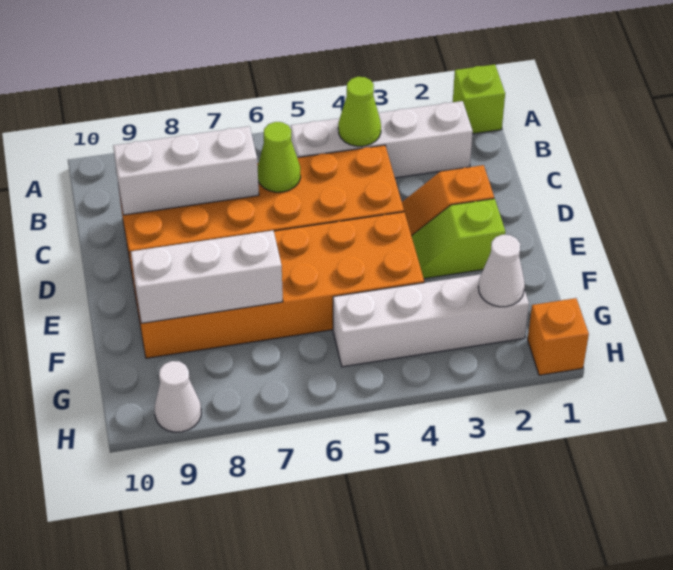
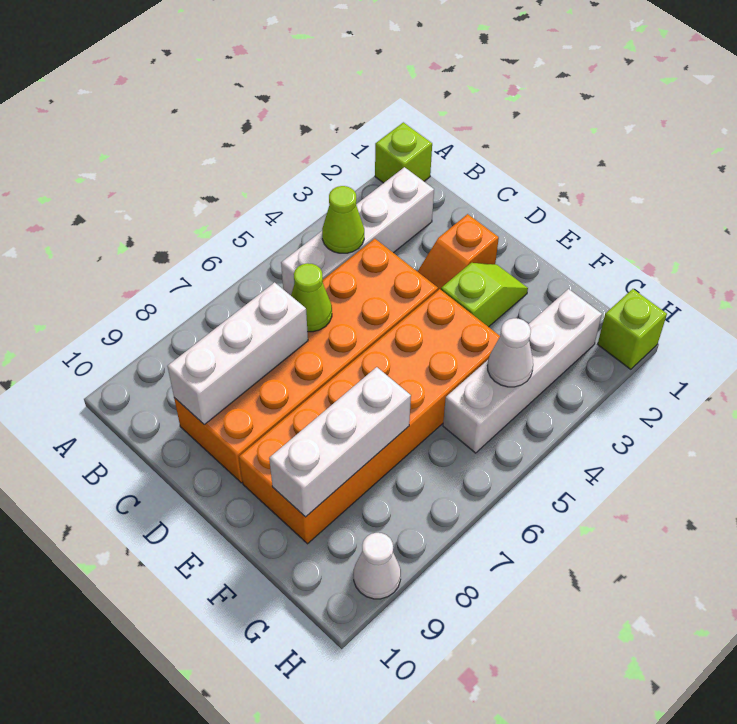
lime slope E2:E3 level 1 top 2 -> lime slope E2:E3 level 1 top 3
white cone G2 level 2 -> white cone G4 level 2
orange brick H1 level 1 -> lime brick H1 level 1

